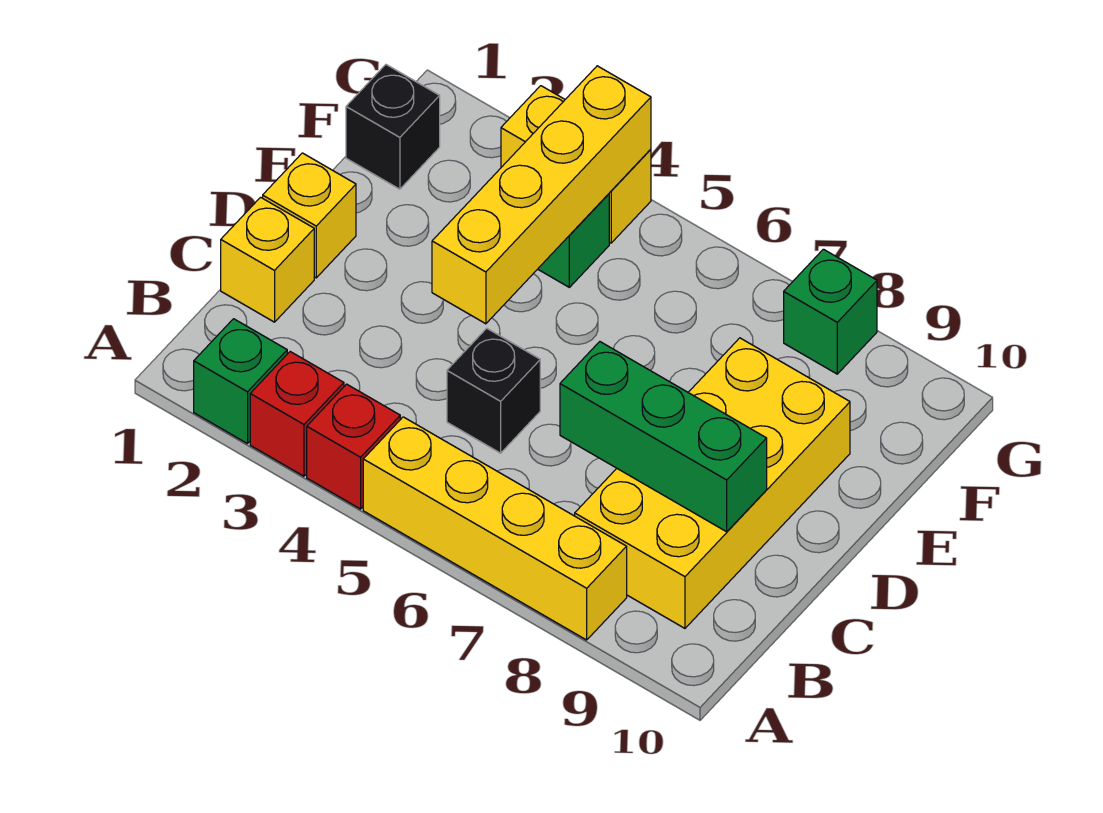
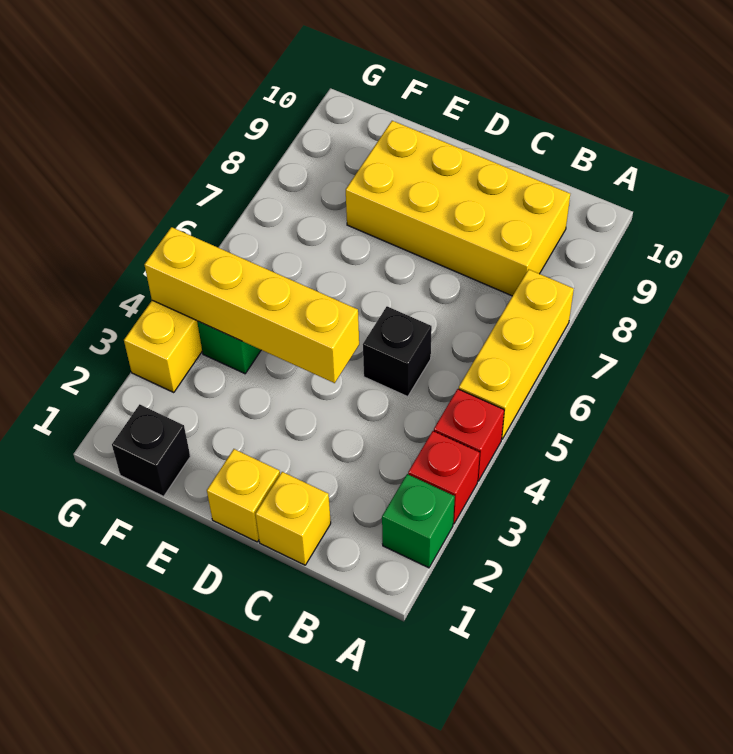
yellow brick A5:A8 level 1 -> yellow brick A5:A7 level 1
green brick C7:C9 level 2 -> none
green brick G8 level 1 -> none

